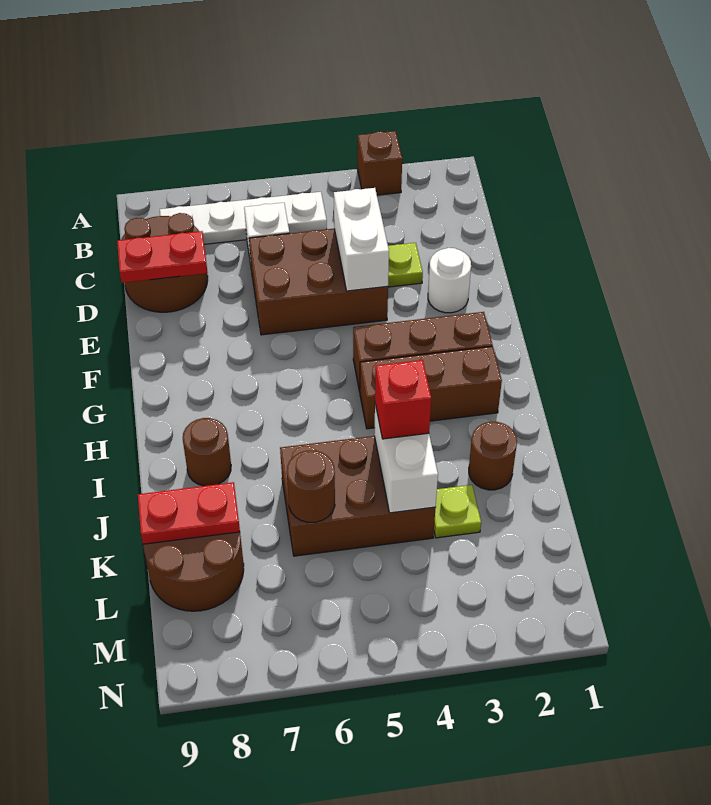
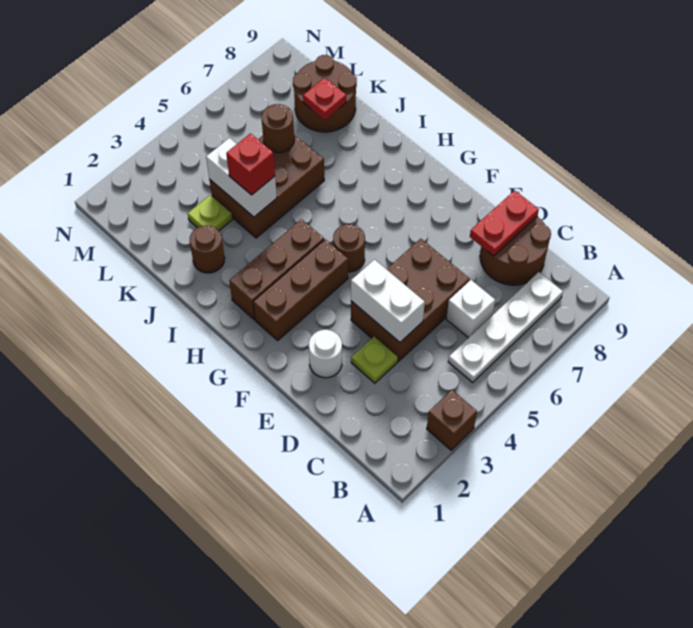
brown round brick I8 level 1 -> brown round brick G5 level 1
red plate K8:K9 level 2 -> red plate K8 level 2

